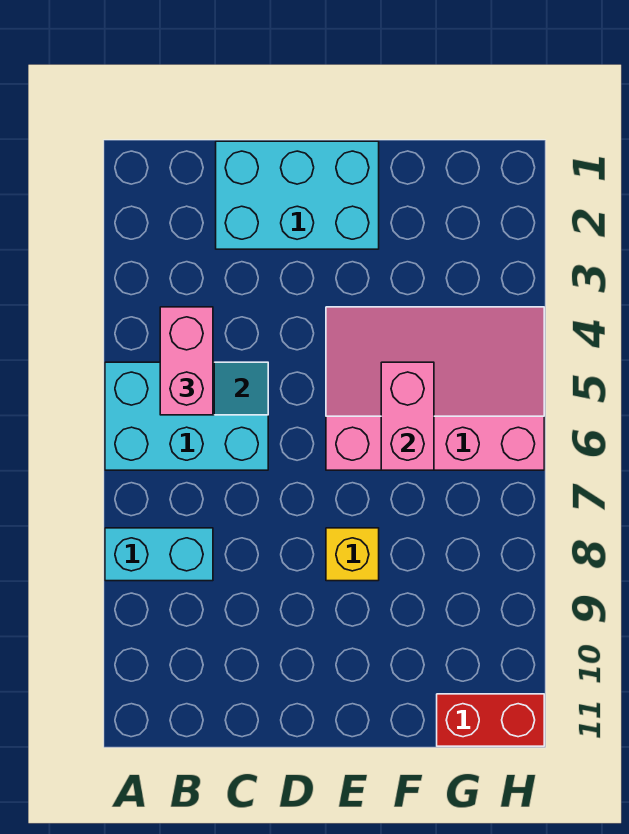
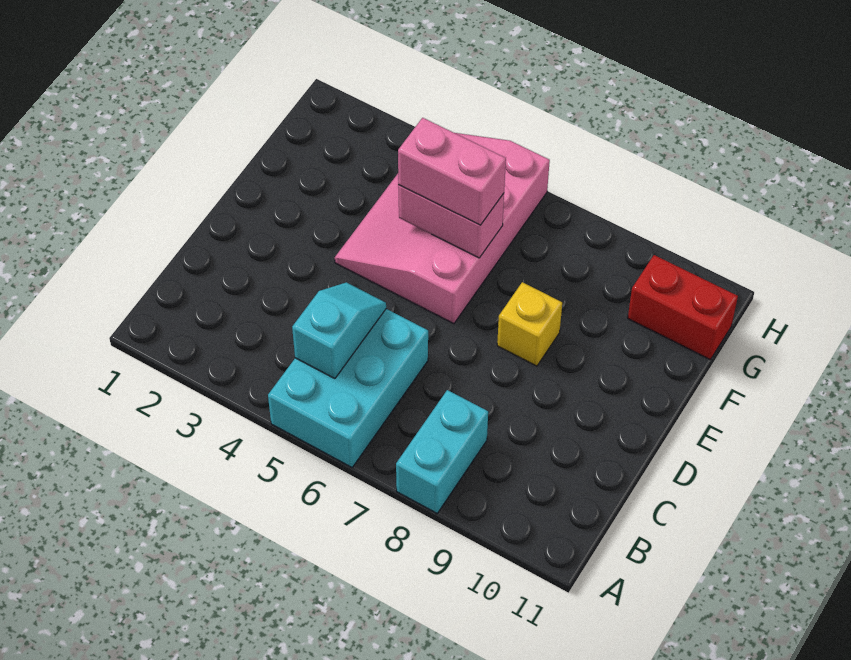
pink brick B4:B5 level 3 -> pink brick F5:F6 level 3
cyan brick C1:E2 level 1 -> none
red brick G11:H11 level 1 -> red brick G10:G11 level 1

